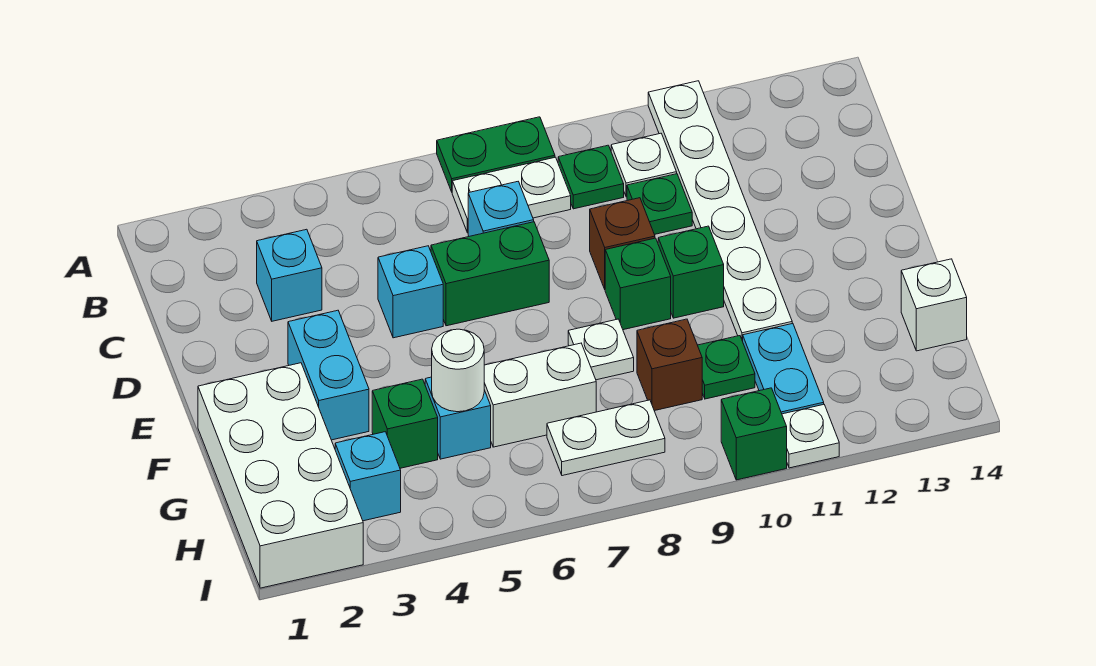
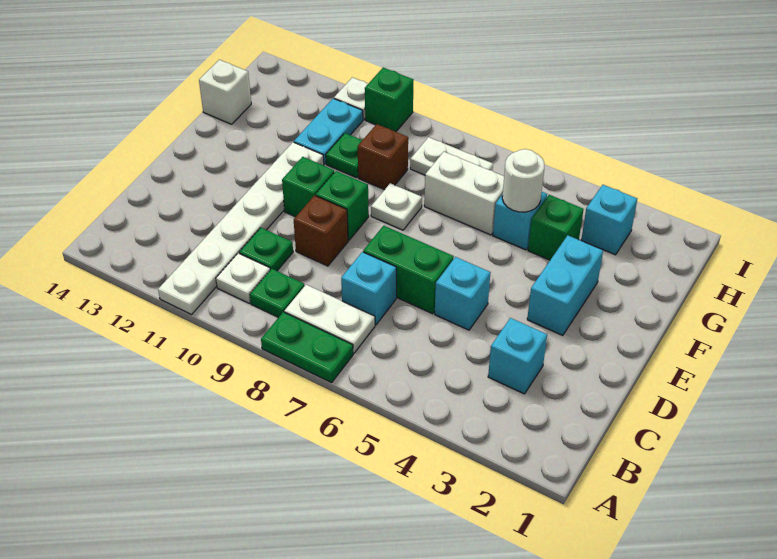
white brick F1:I2 level 1 -> none

